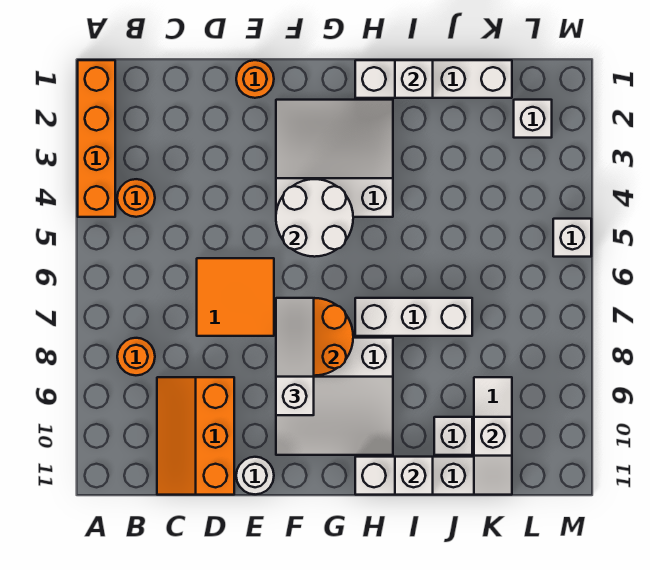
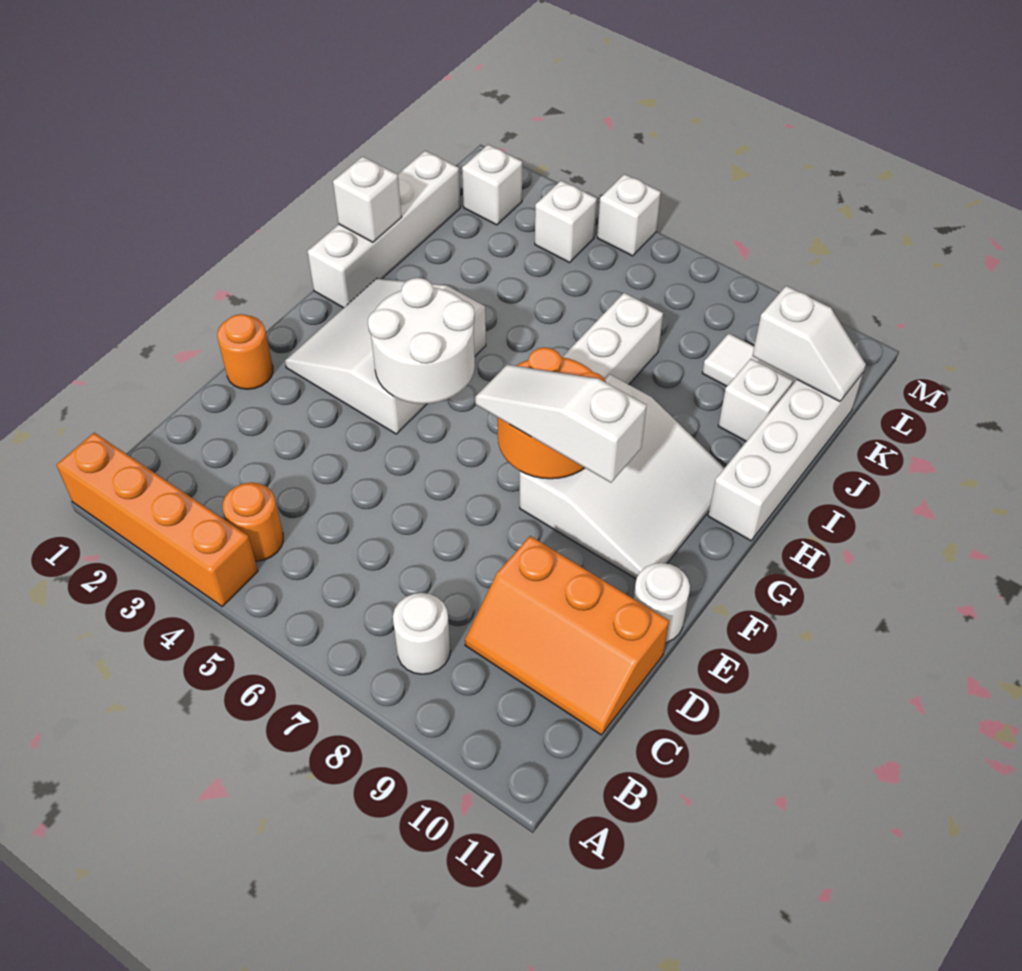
orange round brick B8 level 1 -> white round brick B8 level 1
orange tile D6:E7 level 1 -> none
white brick I11 level 2 -> white brick L4 level 1

